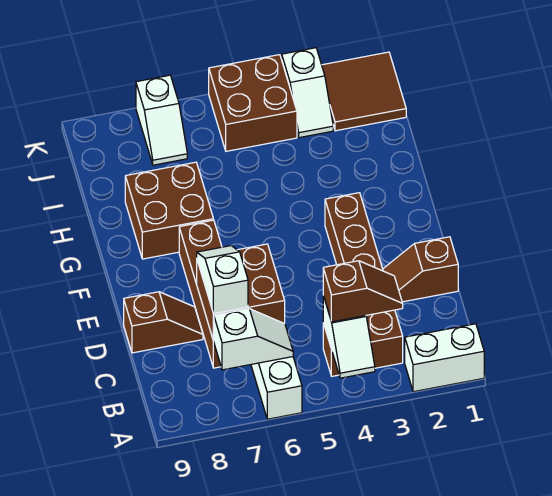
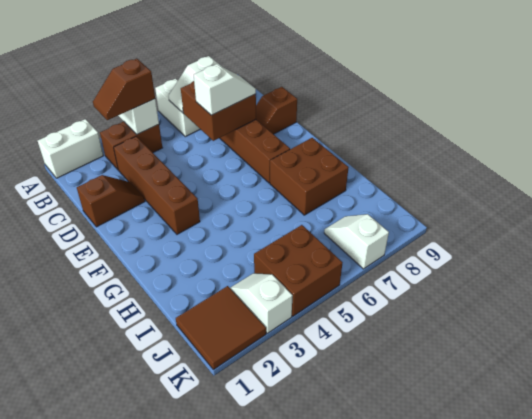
white slope C7:D7 level 3 top C -> white slope D6:D7 level 3 top 6

